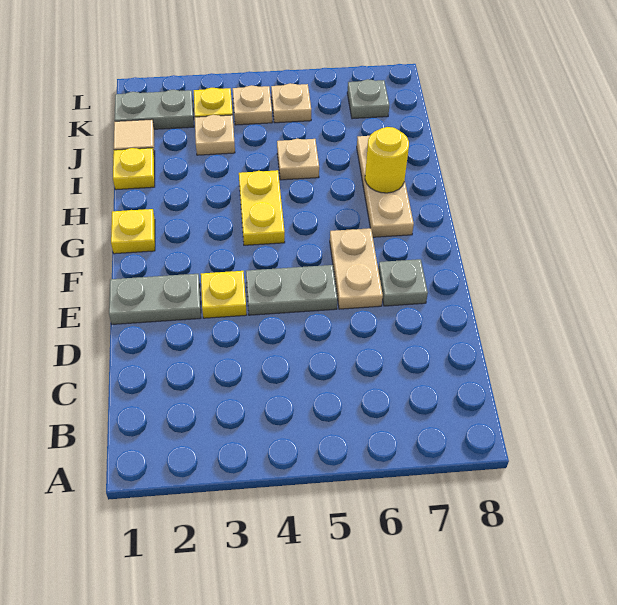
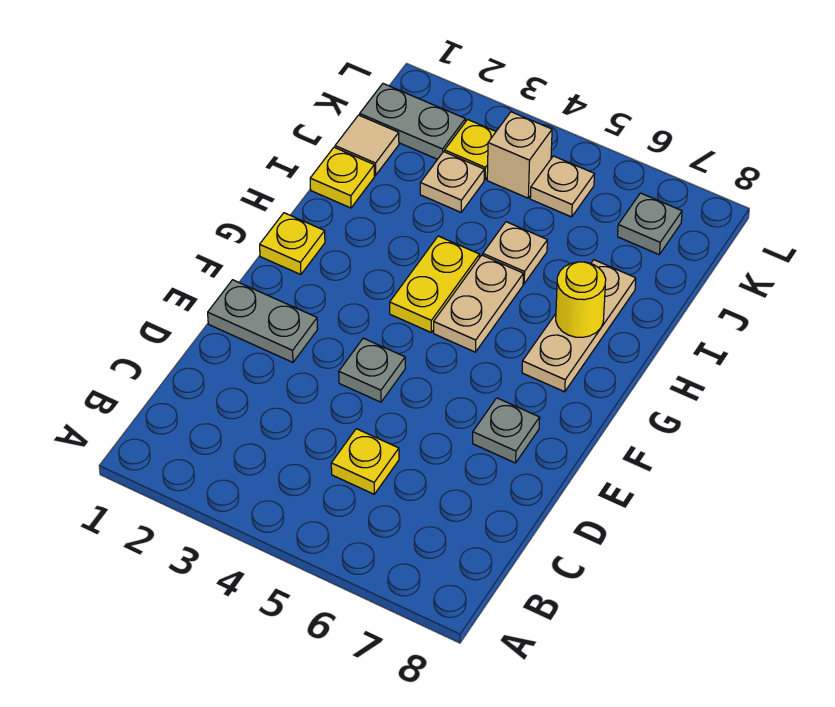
yellow plate E3 level 1 -> yellow plate C5 level 1
grey plate E4:E5 level 1 -> grey plate E4 level 1
tan plate E6:F6 level 1 -> tan plate G5:H5 level 1
tan plate K4 level 1 -> tan brick K4 level 1

